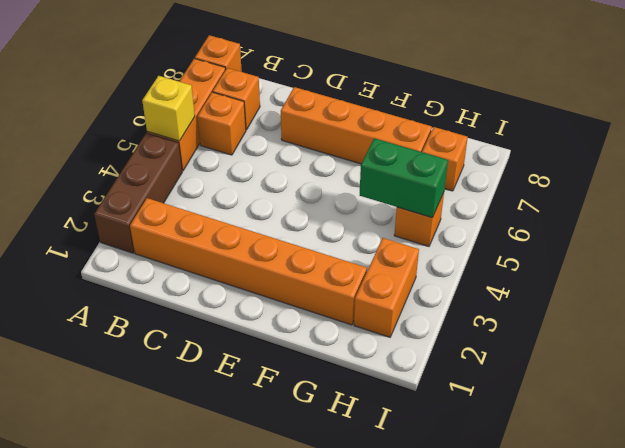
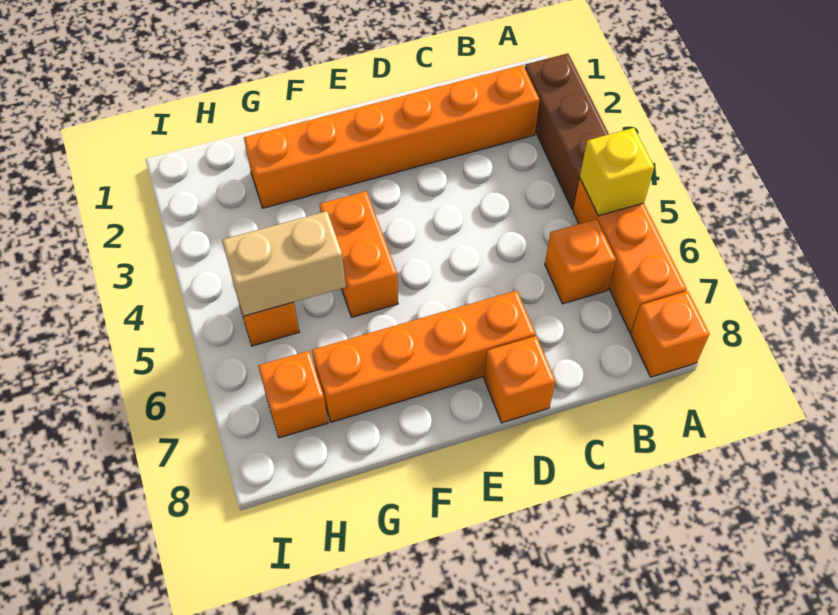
orange brick B7 level 1 -> orange brick D8 level 1
green brick G5:H5 level 2 -> tan brick G5:H5 level 2
orange brick H2:H3 level 1 -> orange brick F4:F5 level 1

